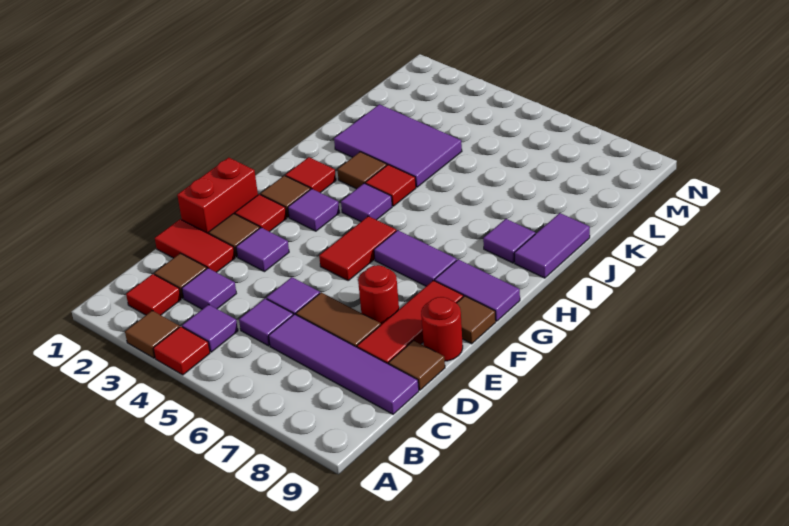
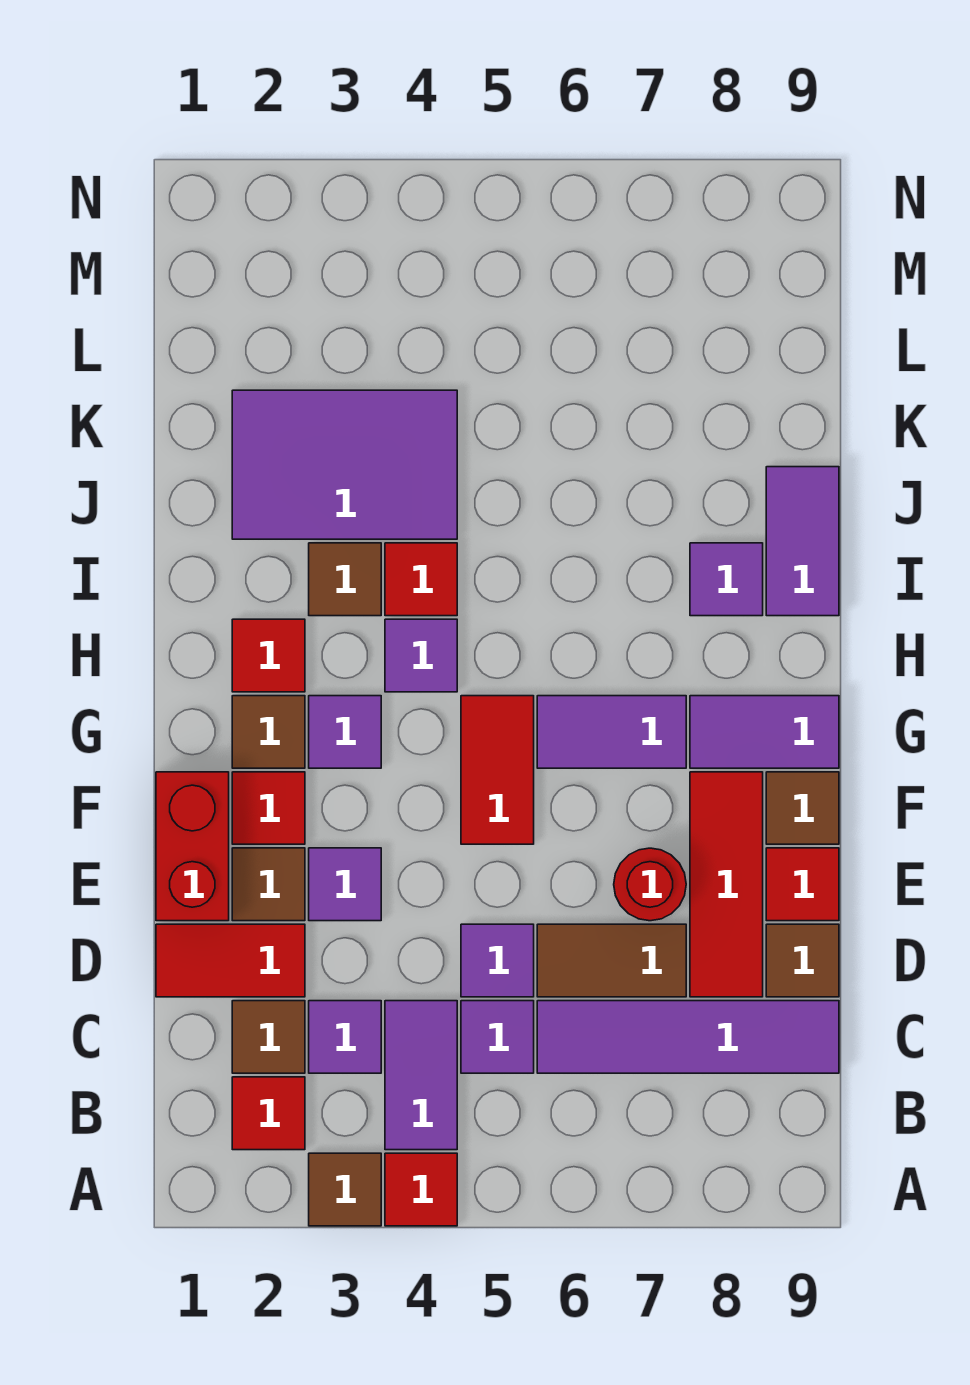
purple tile B4 level 1 -> purple tile B4:C4 level 1
red round brick E9 level 1 -> red tile E9 level 1

